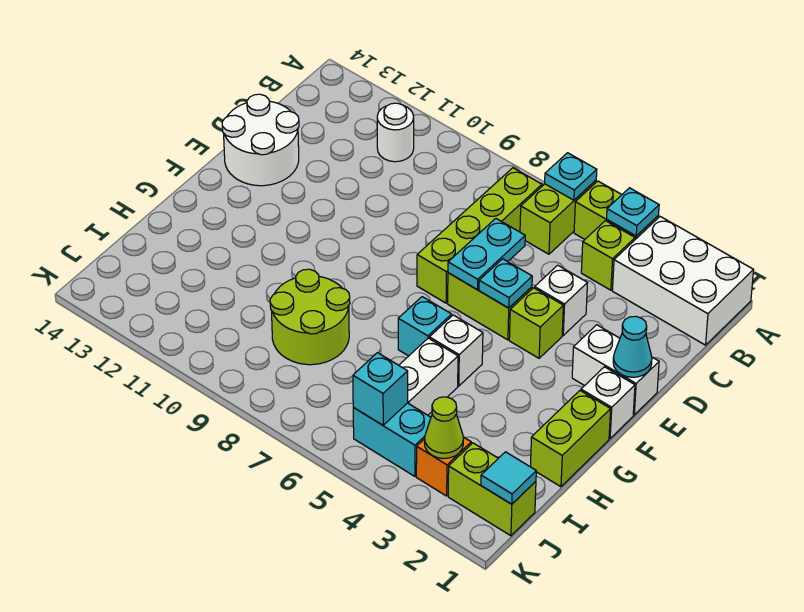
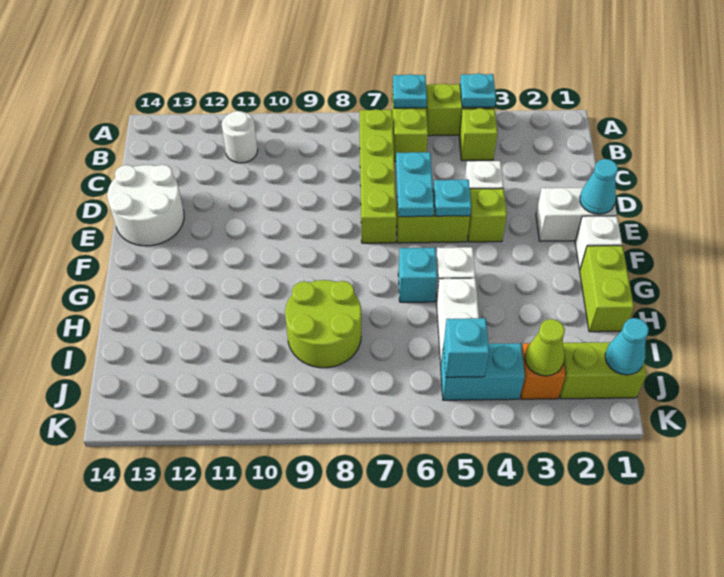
white brick A1:B3 level 1 -> none
cyan tile J1 level 2 -> cyan cone J1 level 2

